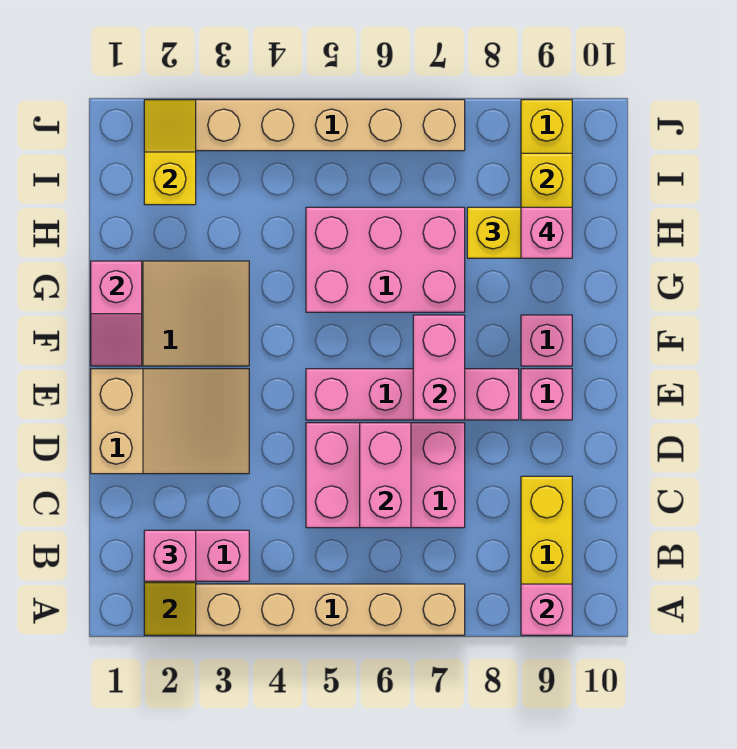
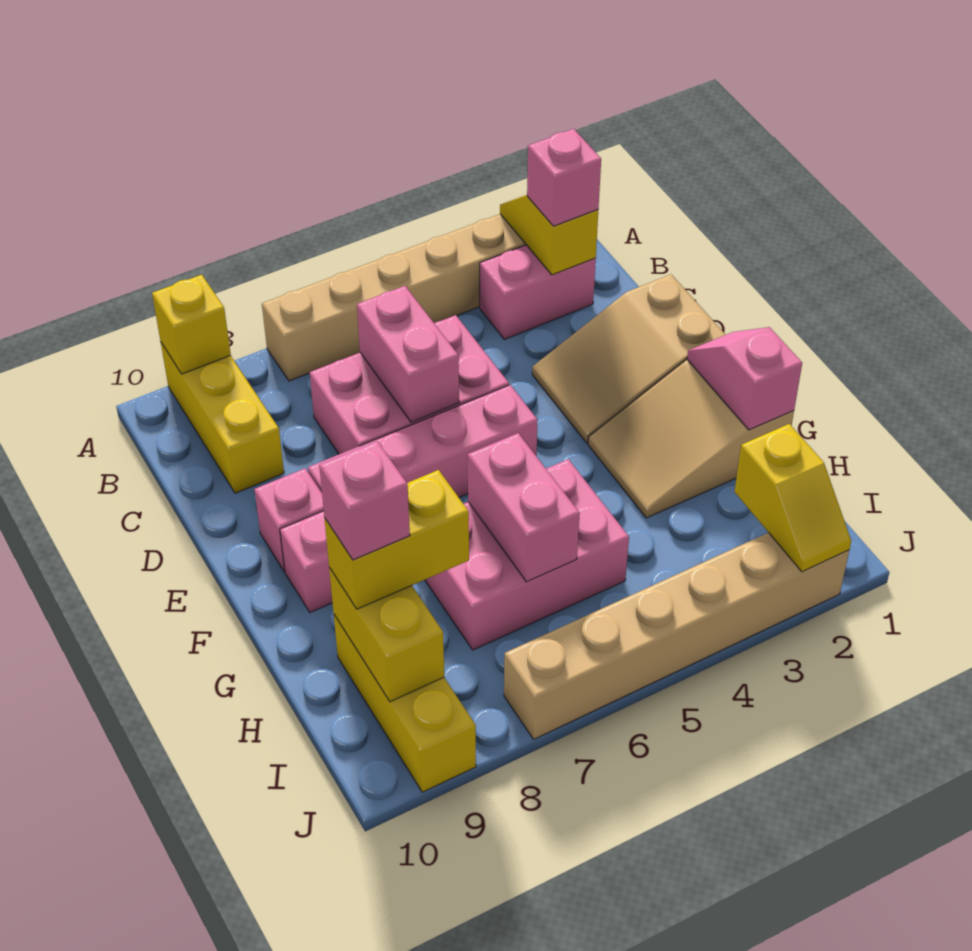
pink brick A9 level 2 -> yellow brick A9 level 2
pink brick E7:F7 level 2 -> pink brick G6:H6 level 2

